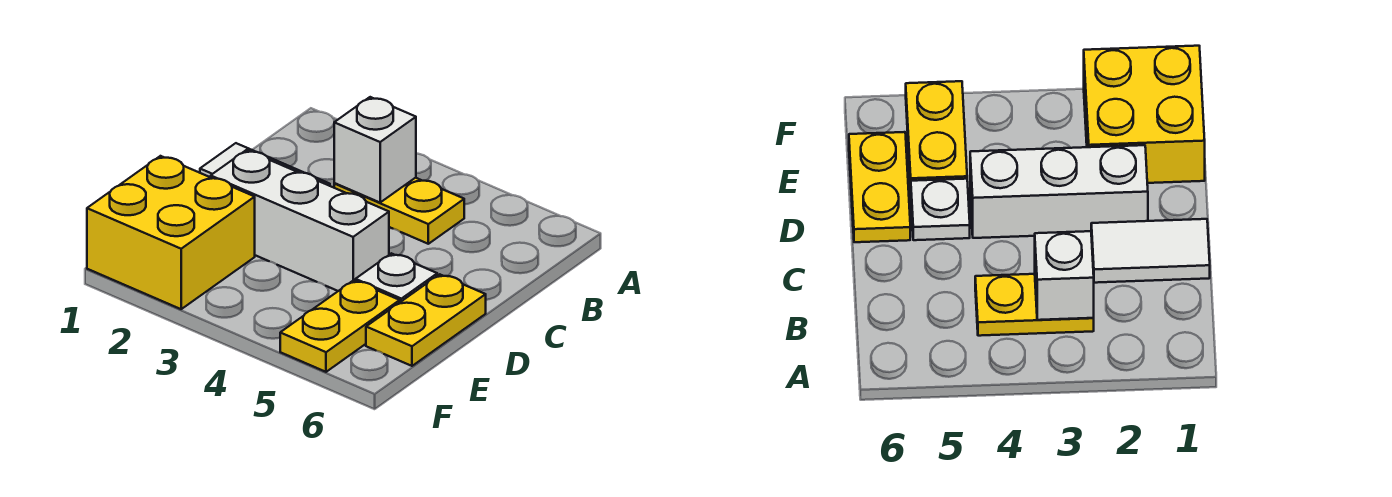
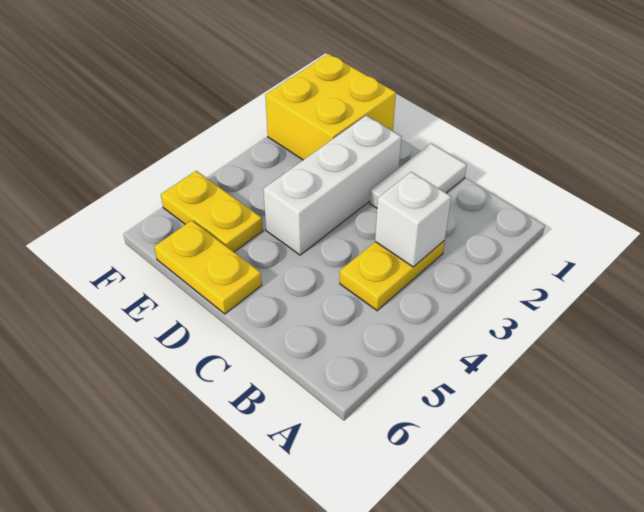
white plate D5 level 1 -> none

